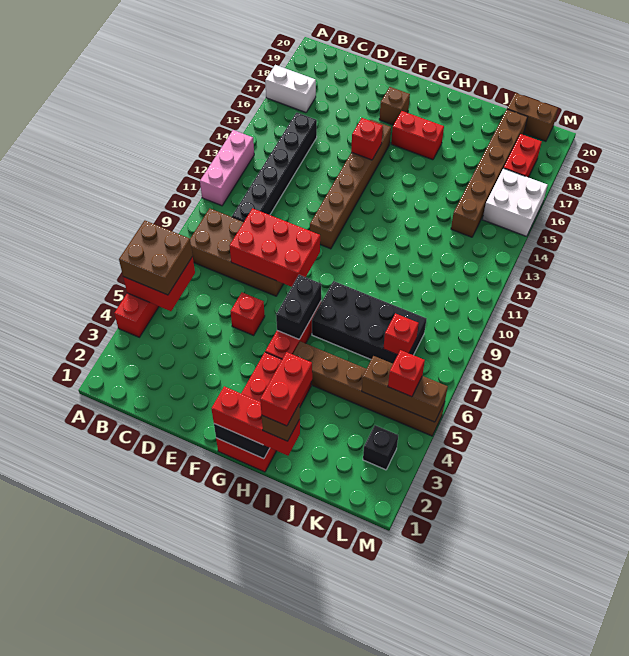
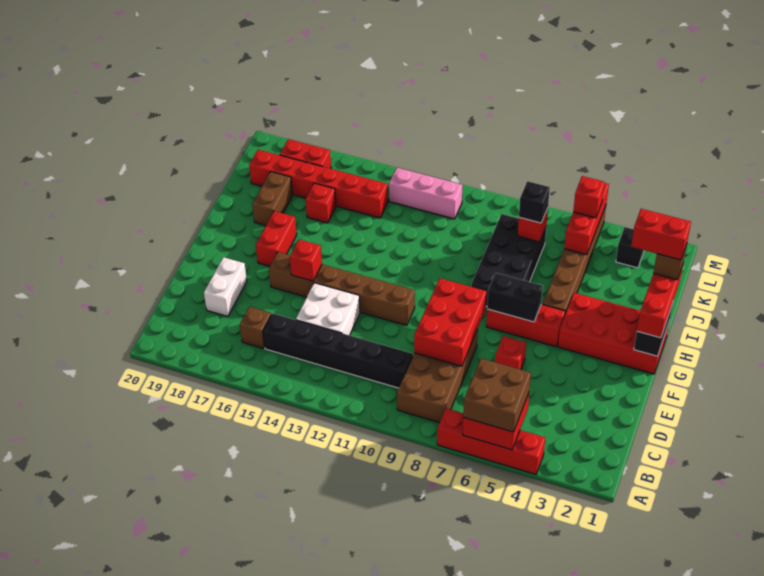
pink brick A11:A13 level 1 -> pink brick L11:L13 level 1
white brick A17:B17 level 1 -> white brick D18:E18 level 1
brown brick F18 level 1 -> brown brick C16 level 1
none -> red brick J16 level 1
brown brick K5:M5 level 2 -> red brick K5:M5 level 2
none -> black brick K7 level 3
brown brick K14:K19 level 1 -> red brick K14:K19 level 1
brown brick K20:L20 level 1 -> brown brick I18:J18 level 1
white brick L15:M16 level 1 -> white brick D13:E14 level 1

